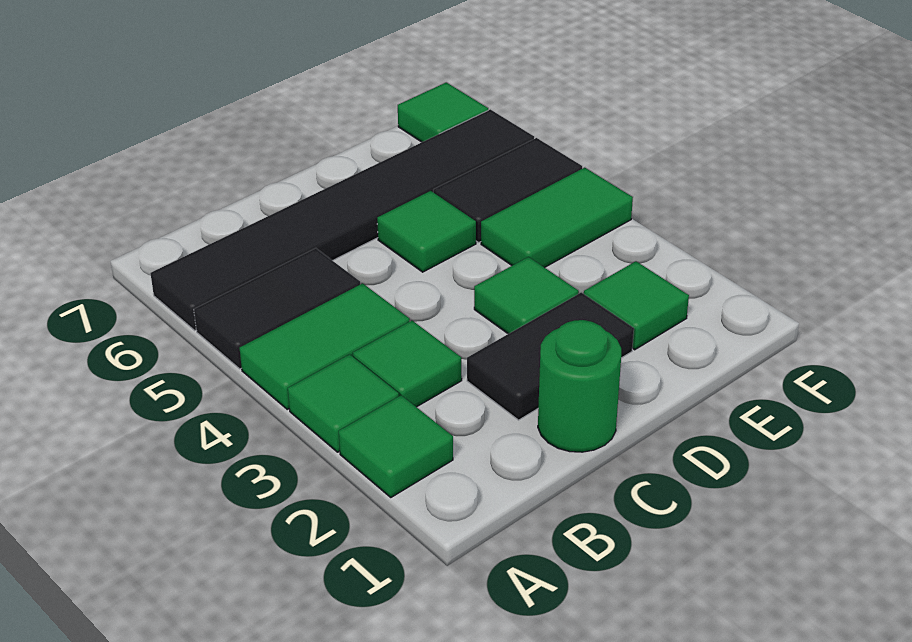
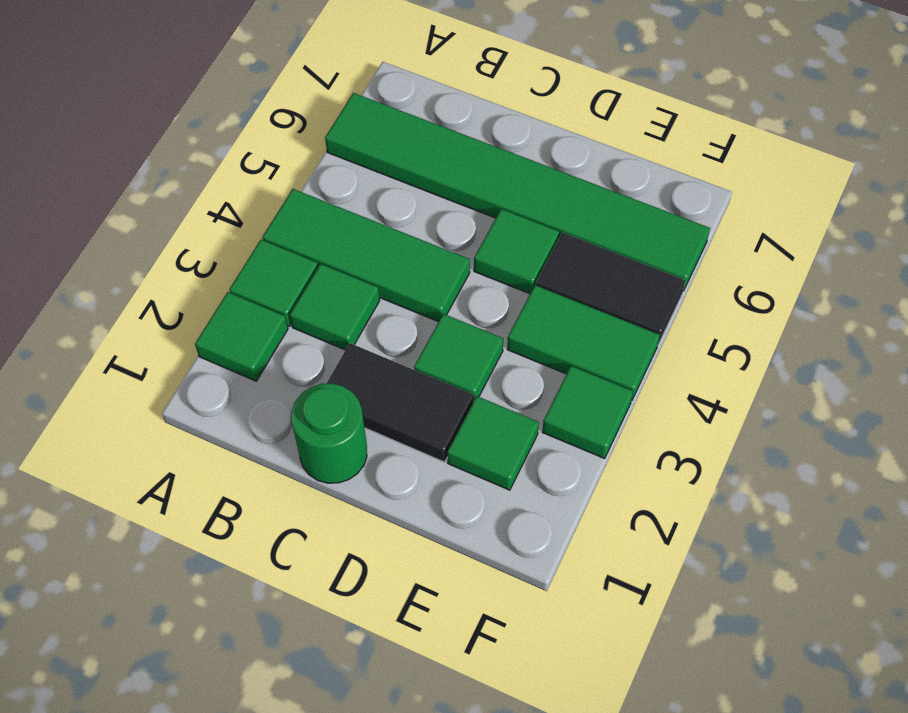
green tile A4:B4 level 1 -> green tile A4:C4 level 1
black tile A5:B5 level 1 -> none
black tile A6:F6 level 1 -> green tile A6:F6 level 1
green tile F7 level 1 -> green tile F3 level 1

